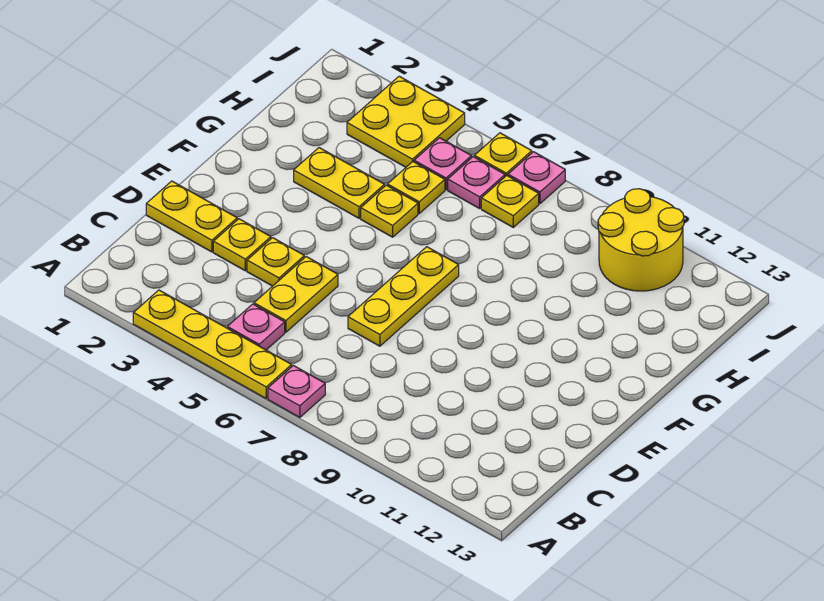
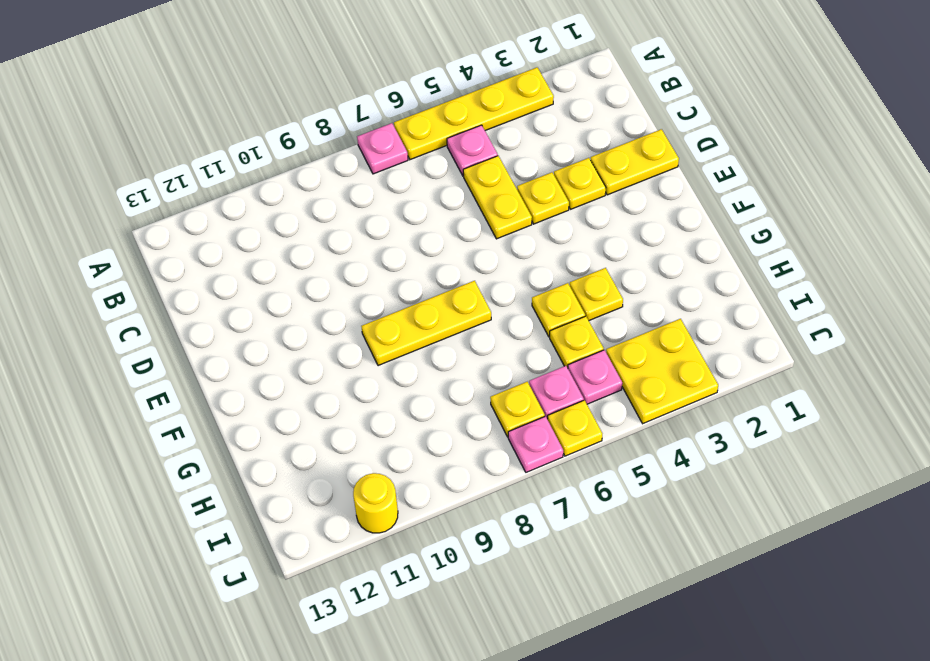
yellow plate D7:F7 level 1 -> yellow plate F7:F9 level 1
yellow plate G3:G4 level 1 -> yellow plate G4 level 1
yellow round brick I10:J11 level 1 -> yellow round brick J11 level 1

